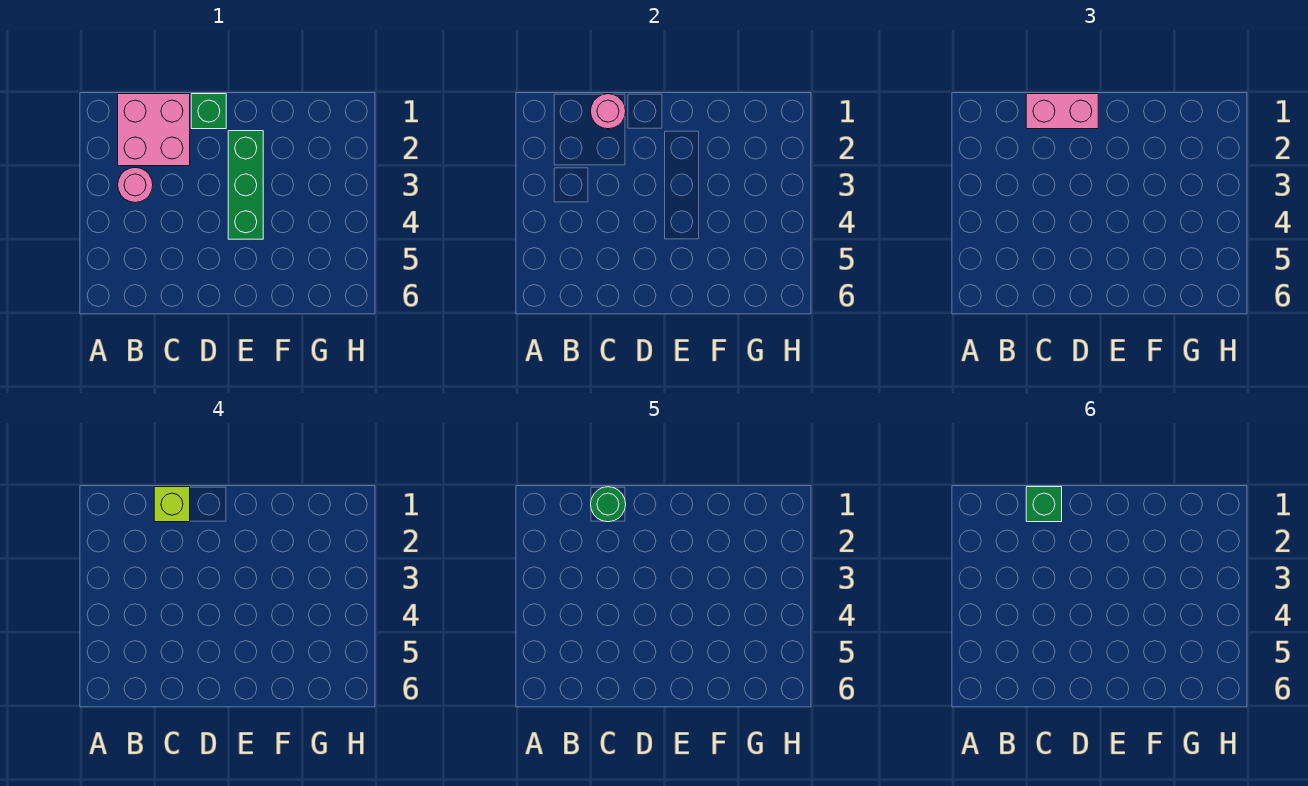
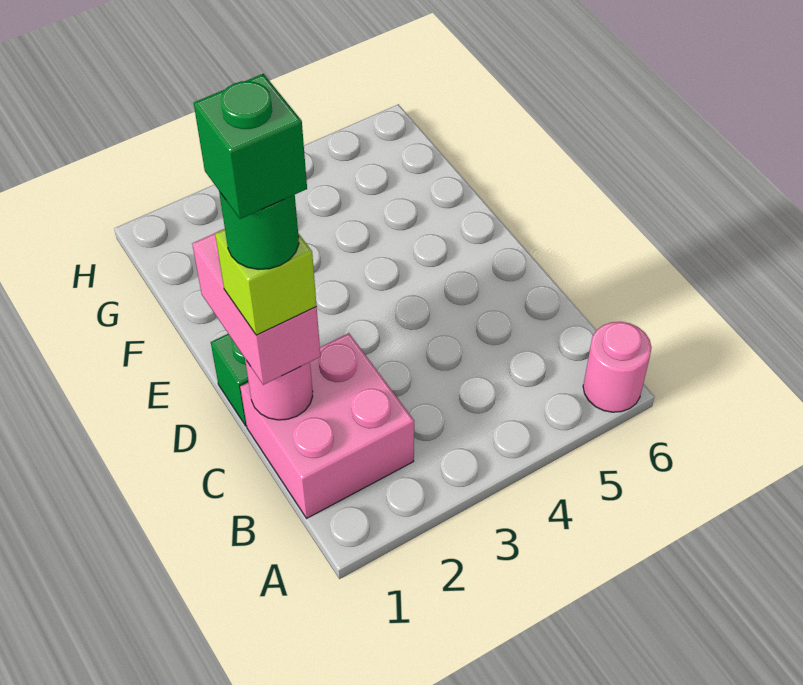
pink round brick B3 level 1 -> pink round brick A6 level 1
green brick E2:E4 level 1 -> none

